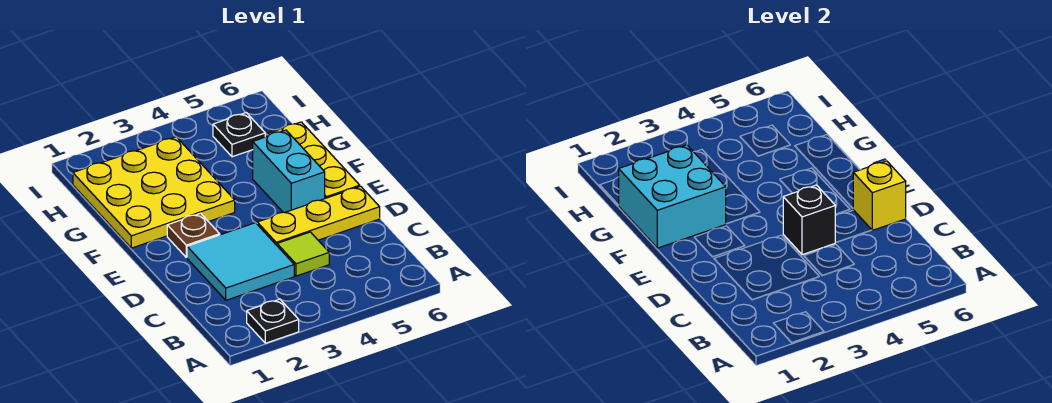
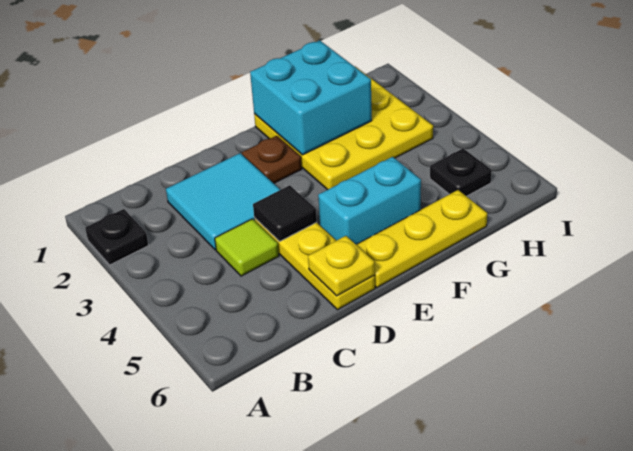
black brick D4 level 2 -> black tile D4 level 2
yellow brick D6 level 2 -> yellow plate D6 level 2

